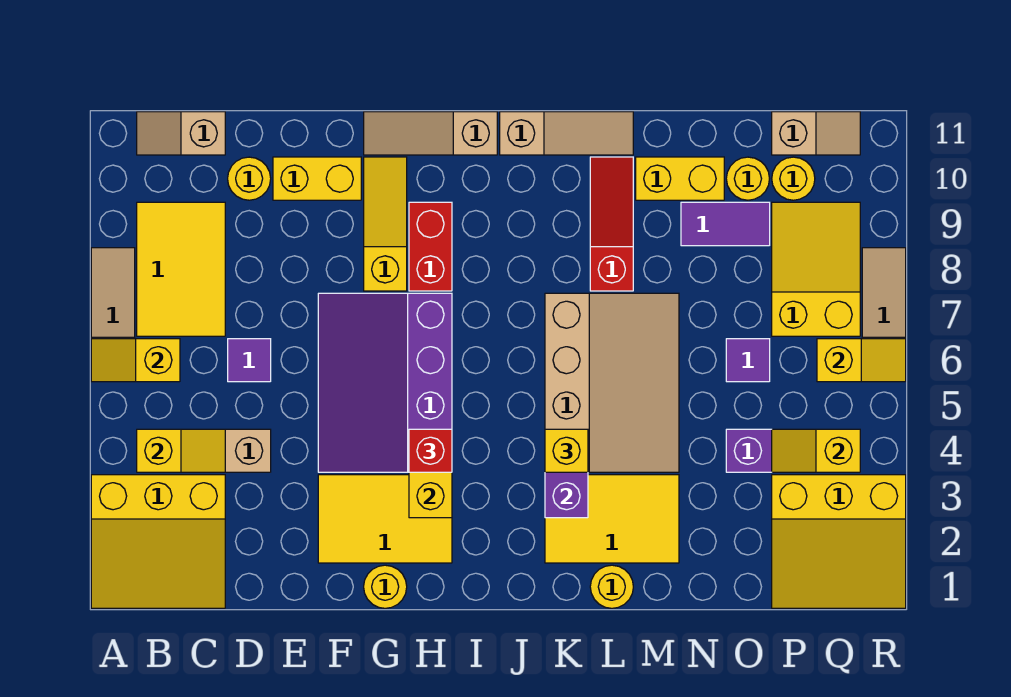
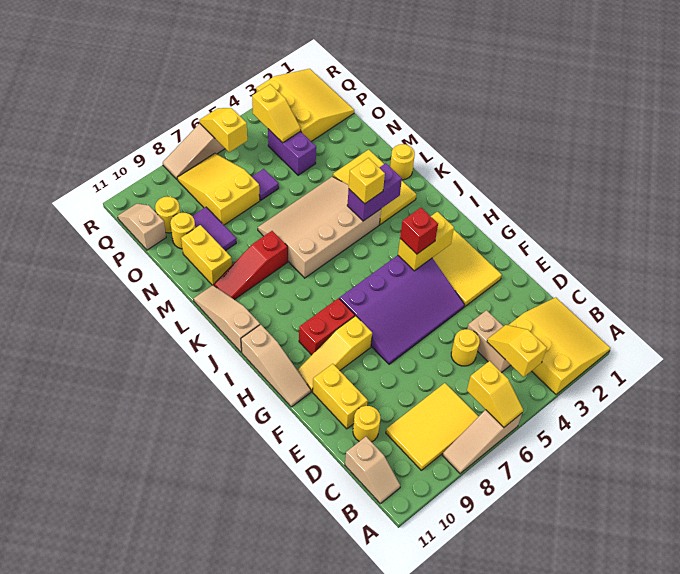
purple tile D6 level 1 -> none
yellow round brick G1 level 1 -> yellow round brick D5 level 1
yellow slope P7:Q9 level 1 top 7 -> yellow slope O7:Q8 level 1 top O

